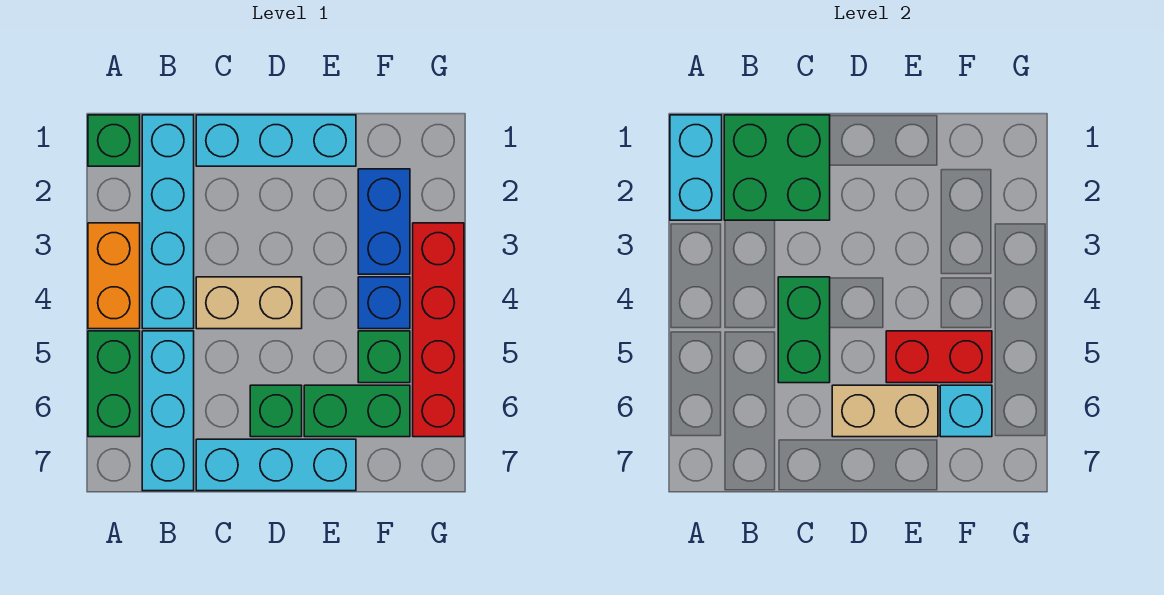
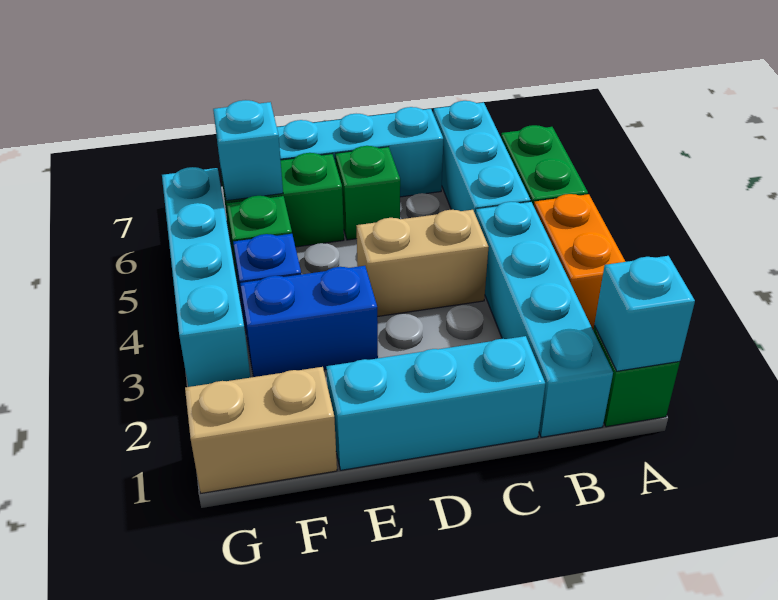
cyan brick A1:A2 level 2 -> cyan brick A1 level 2
green brick B1:C2 level 2 -> none
green brick C4:C5 level 2 -> none
tan brick D6:E6 level 2 -> tan brick F1:G1 level 1
red brick E5:F5 level 2 -> none
blue brick F2:F3 level 1 -> blue brick E3:F3 level 1
red brick G3:G6 level 1 -> cyan brick G3:G6 level 1

